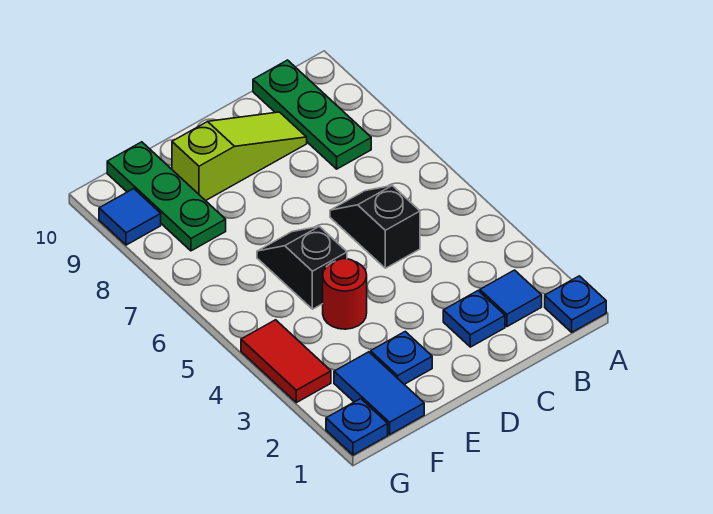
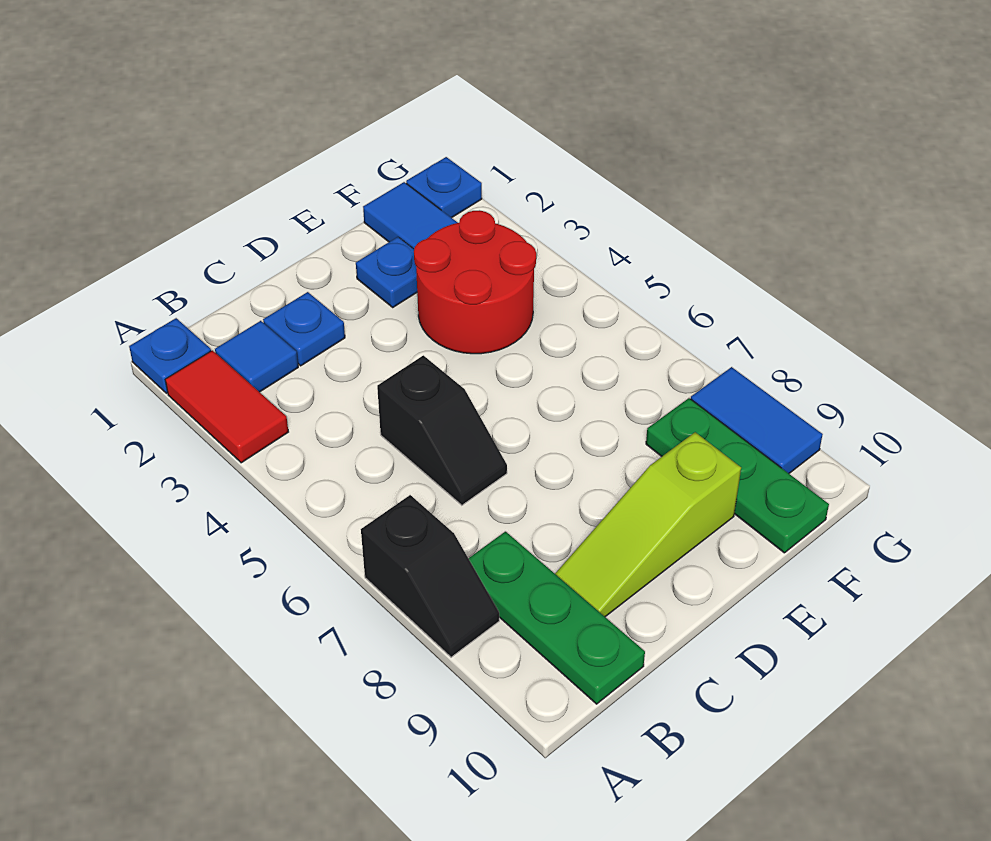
red round brick E4 level 1 -> red round brick E3:F4 level 1
black slope E5:E6 level 1 top 5 -> black slope A7:A8 level 1 top 7
red tile G3:G4 level 1 -> red tile A2:A3 level 1
blue tile G9 level 1 -> blue tile G8:G9 level 1

